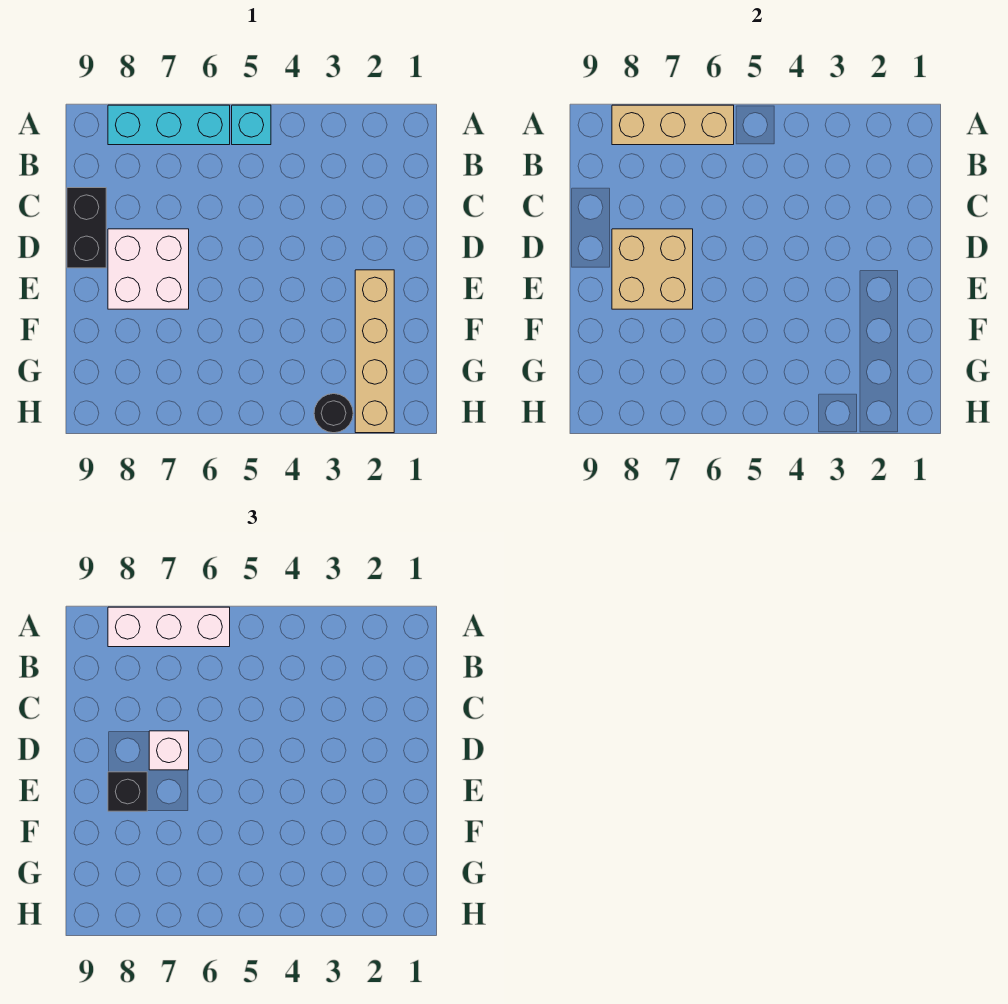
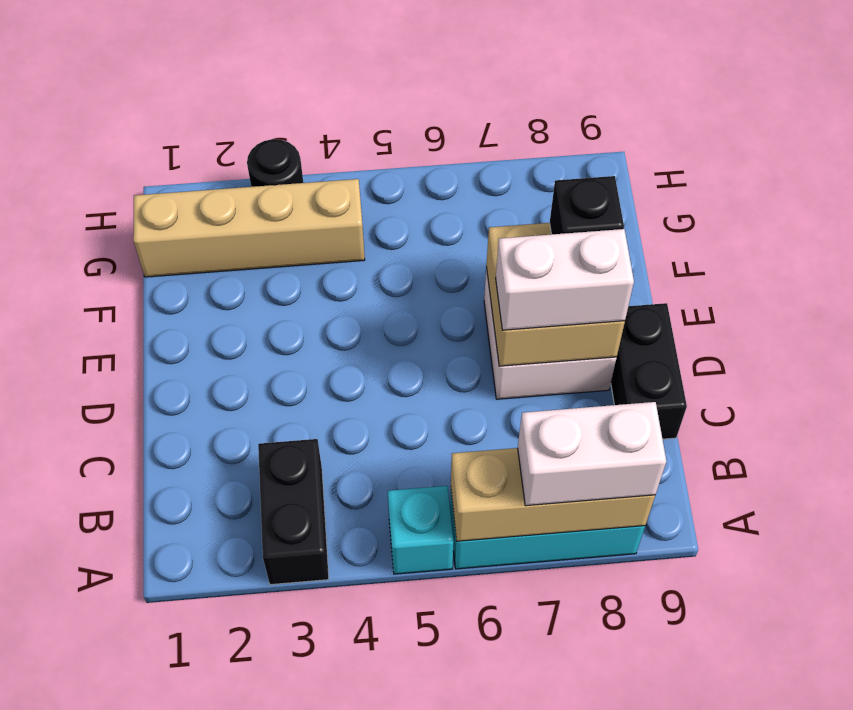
none -> black brick A3:B3 level 1
white brick A6:A8 level 3 -> white brick A7:A8 level 3
white brick D7 level 3 -> white brick D7:D8 level 3
tan brick E2:H2 level 1 -> tan brick G1:G4 level 1

